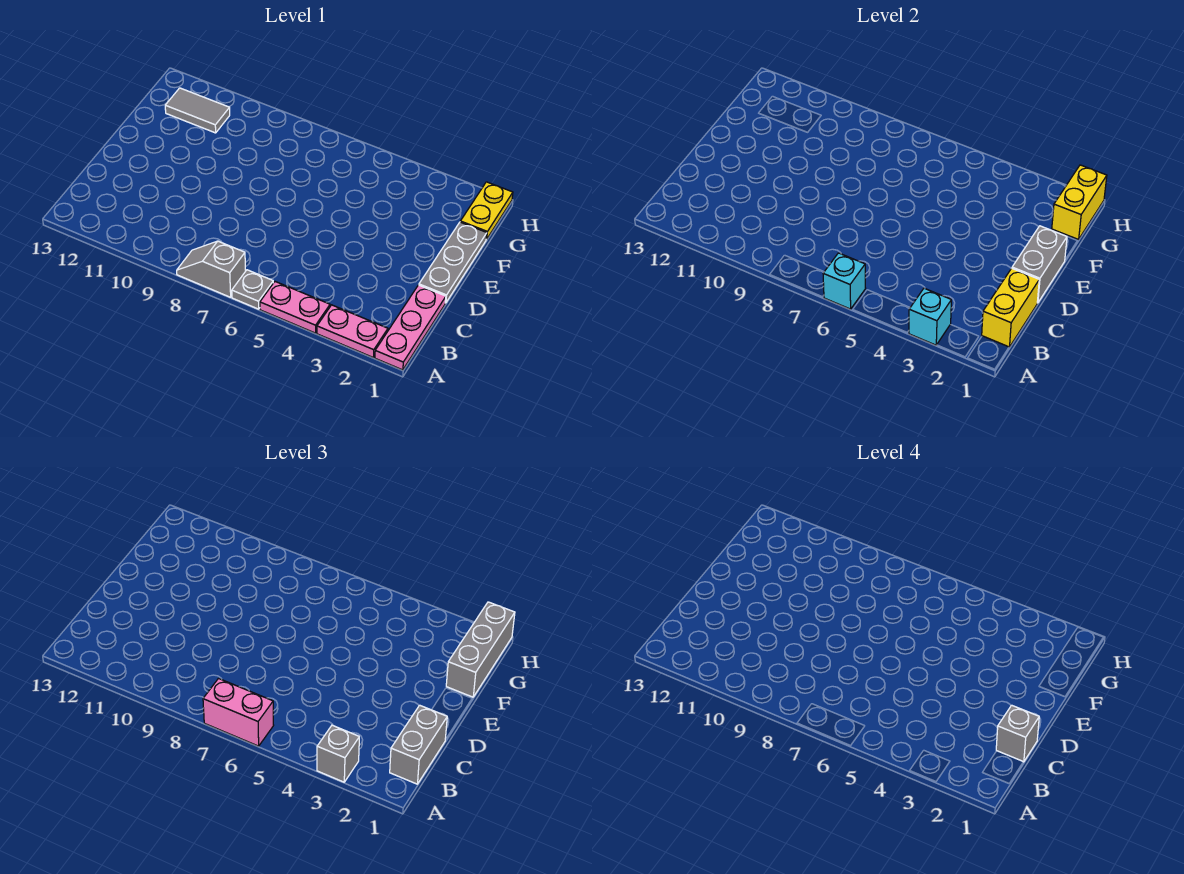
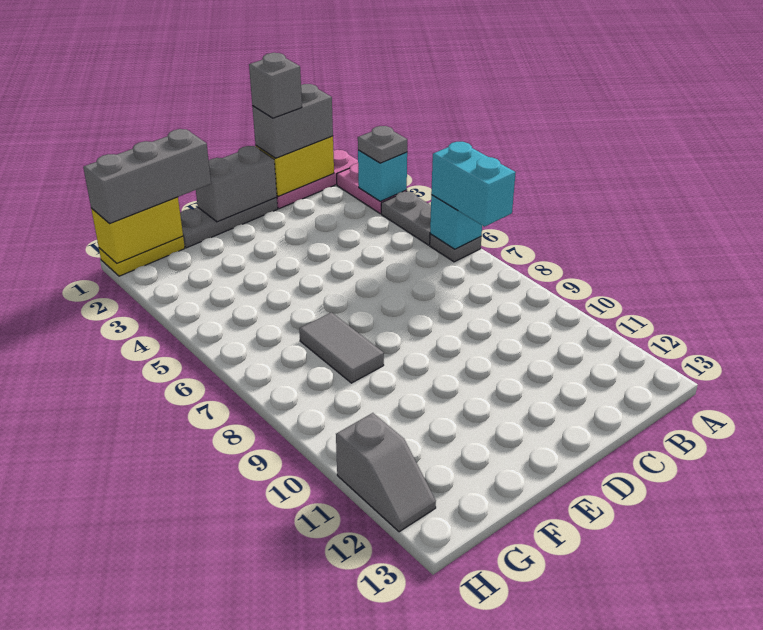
grey brick A3 level 3 -> grey plate A3 level 3
pink plate A4:A5 level 1 -> grey plate A4:A5 level 1
pink brick A6:A7 level 3 -> cyan brick A6:A7 level 3
grey slope A7:A8 level 1 top 7 -> grey slope H11:H12 level 1 top 11
grey tile G11:G12 level 1 -> grey tile F7:F8 level 1

